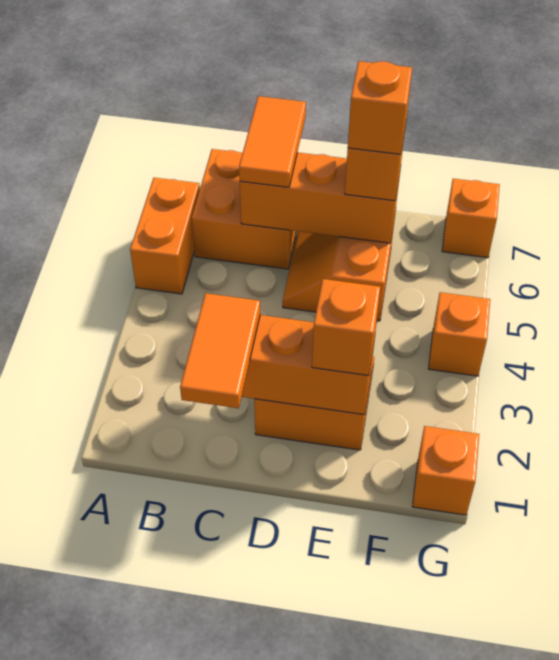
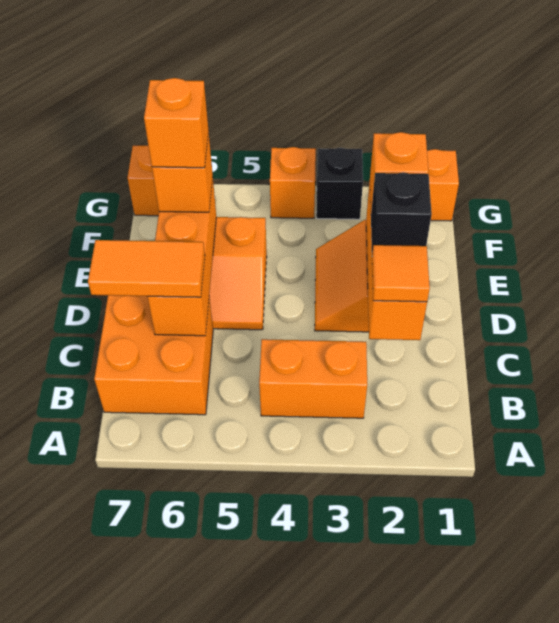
orange brick A5:A6 level 1 -> orange brick B3:B4 level 1
orange tile C1:C2 level 3 -> orange tile C2 level 3
none -> black brick D2 level 3
none -> black brick G3 level 1

